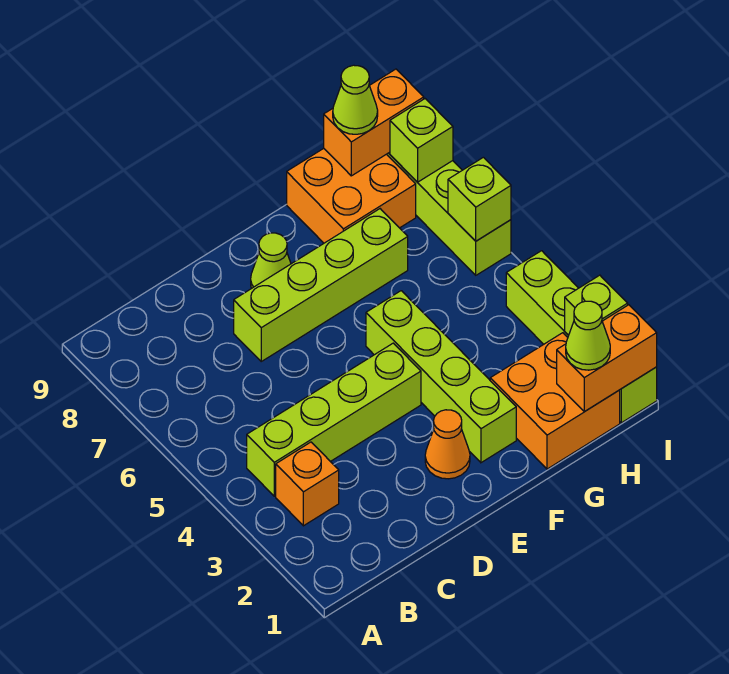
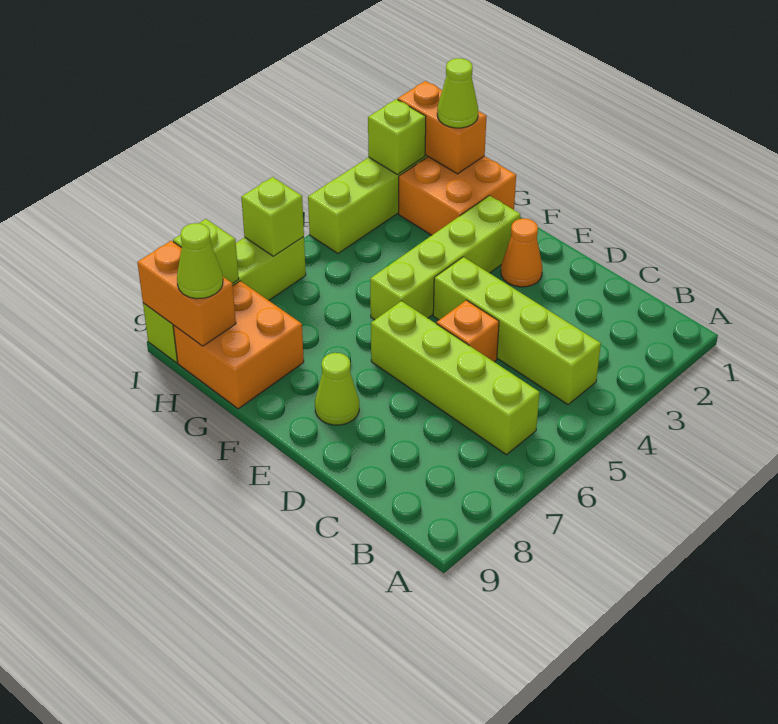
orange brick B3 level 1 -> orange brick D5 level 1
lime brick D7:G7 level 1 -> lime brick B6:E6 level 1

